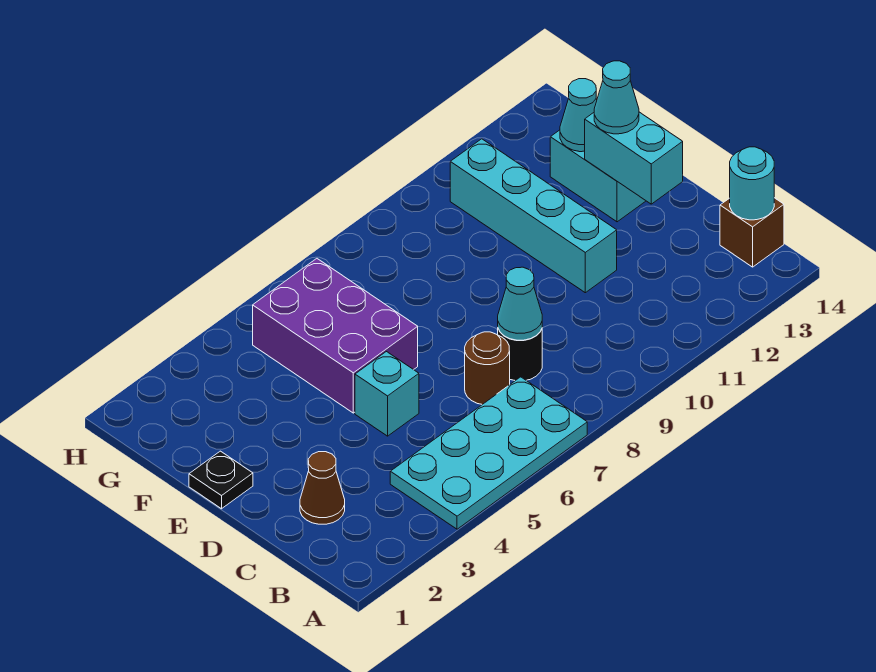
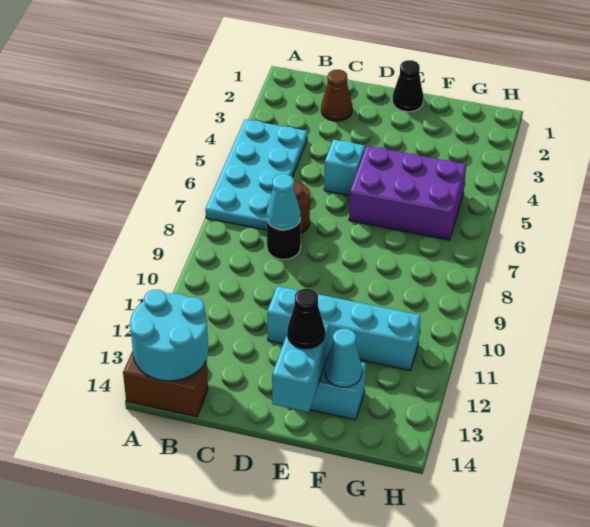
brown brick B14 level 1 -> brown brick A14:B14 level 1
cyan round brick B14 level 2 -> cyan round brick A13:B14 level 2
cyan brick D13:E13 level 2 -> cyan brick E13:E14 level 2
black plate E1 level 1 -> black cone E1 level 1
cyan cone E13 level 3 -> black cone E13 level 3

